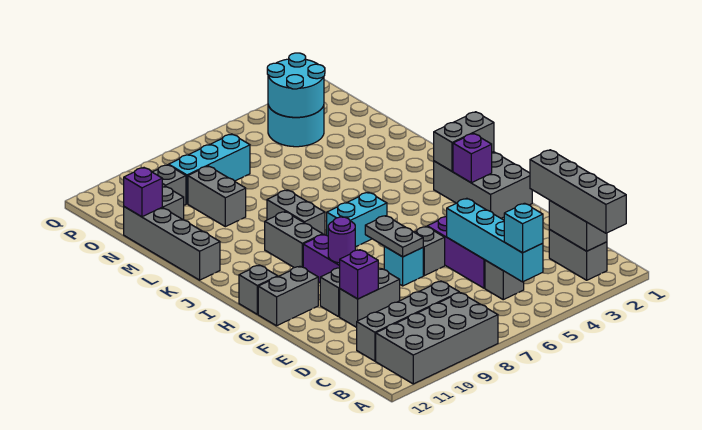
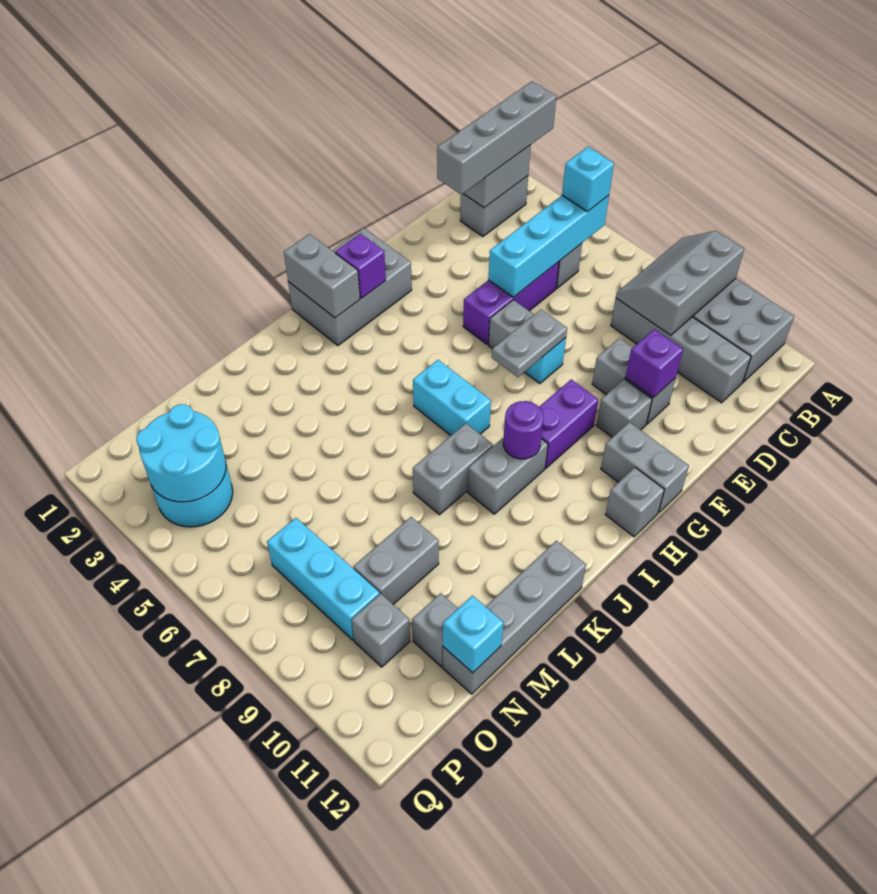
none -> grey slope A8:C9 level 2 top 9
purple round brick G9 level 2 -> purple round brick I9 level 2
purple brick N12 level 2 -> cyan brick N12 level 2

